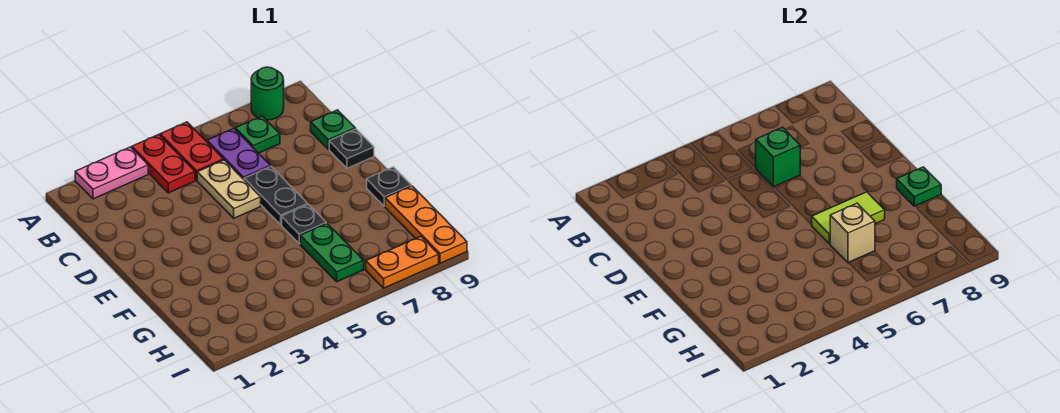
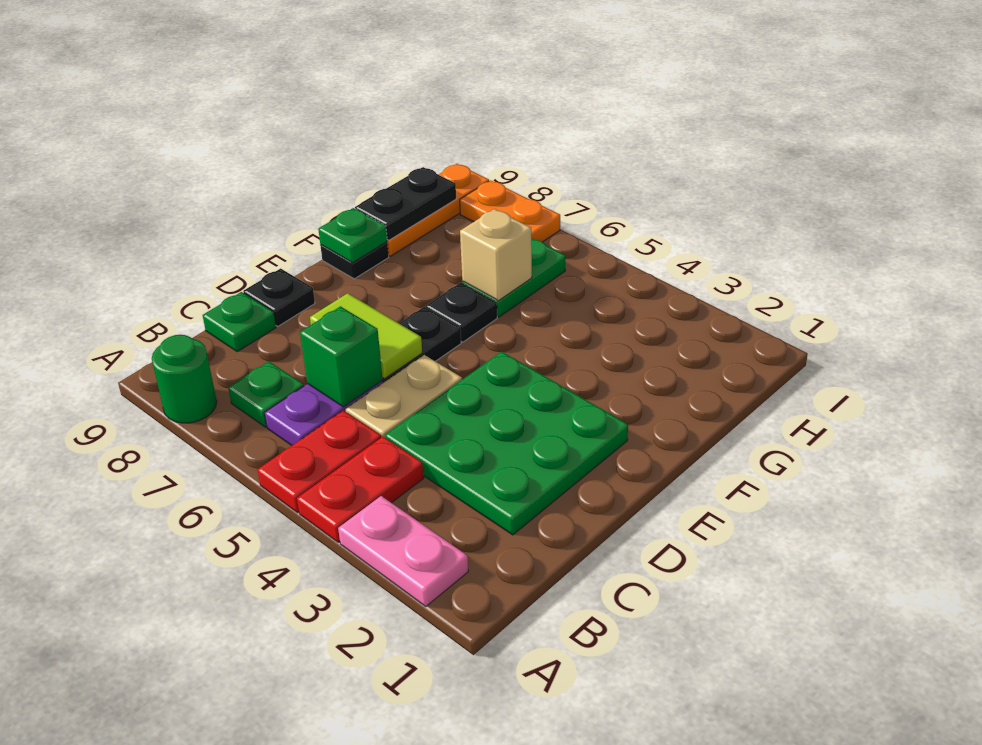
none -> green plate C2:E4 level 1
lime tile F6:F7 level 2 -> lime tile D6:D7 level 2
none -> black plate G9:H9 level 2

